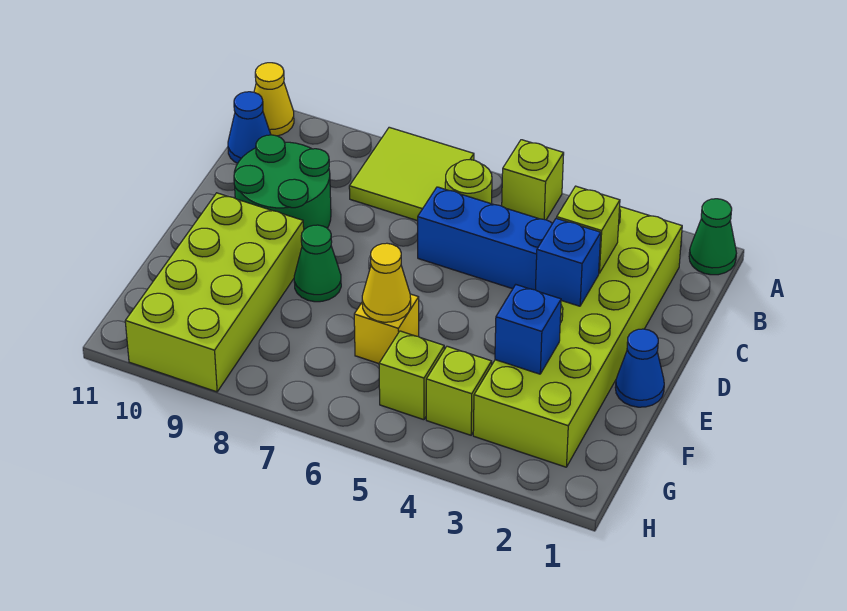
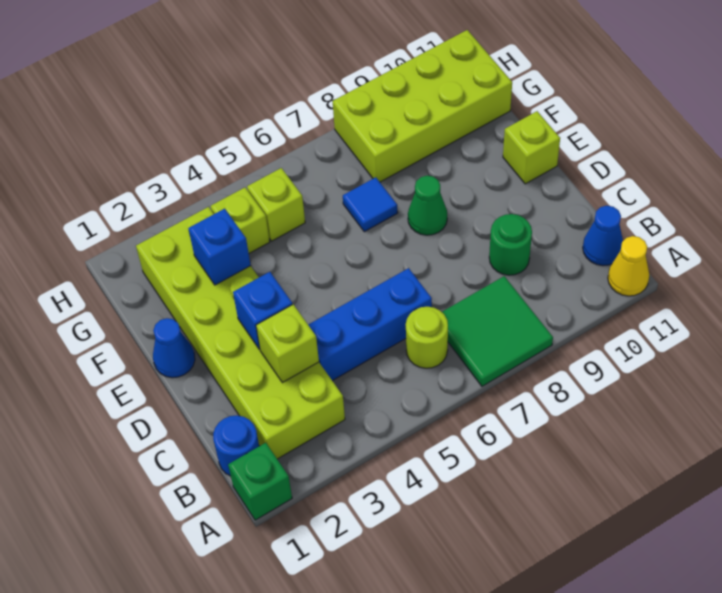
green cone A1 level 1 -> green brick A1 level 1
lime brick A5 level 1 -> lime brick E11 level 1
lime tile A7:B8 level 1 -> green tile A7:B8 level 1
none -> blue round brick B1 level 1
green round brick C9:D10 level 1 -> green round brick C9 level 1
lime brick E9:H10 level 1 -> lime brick G8:H11 level 1
yellow brick F6 level 1 -> none
yellow cone F6 level 2 -> none
none -> blue tile F7 level 1

